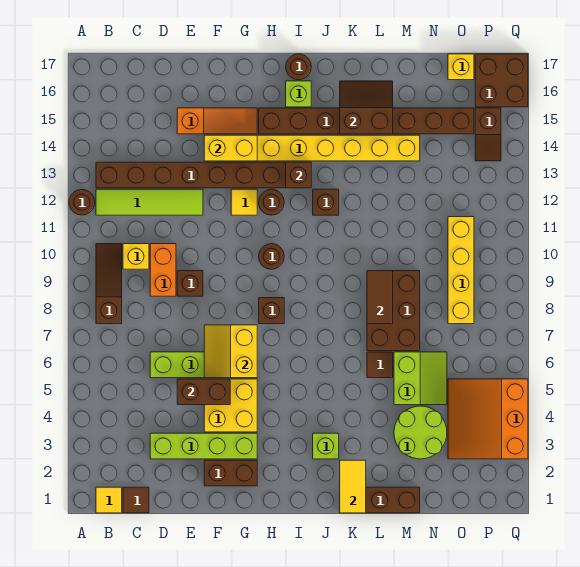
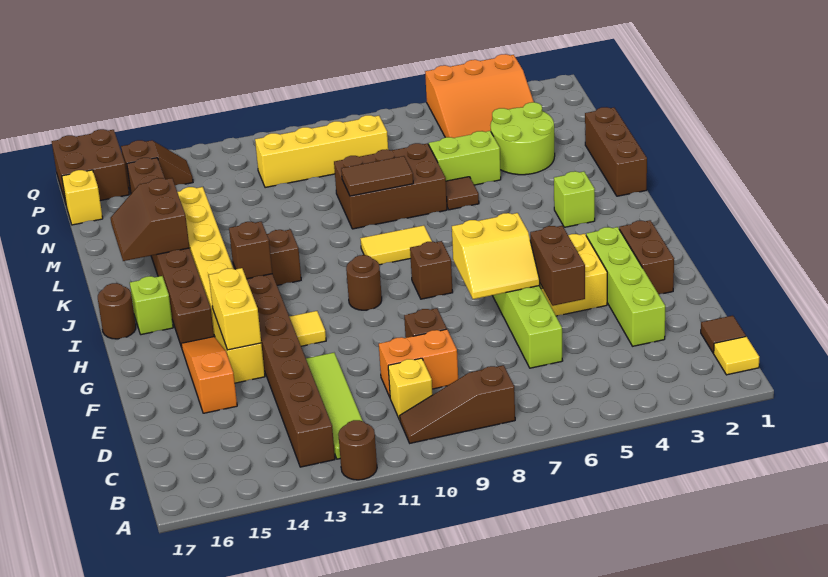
brown round brick H12 level 1 -> none
yellow tile K1:K2 level 2 -> yellow tile J8:J9 level 1

